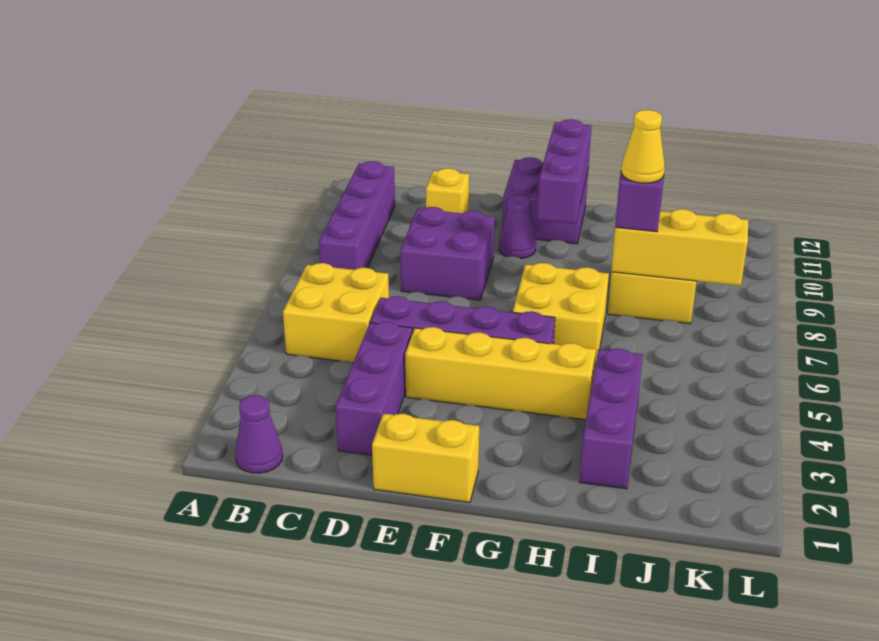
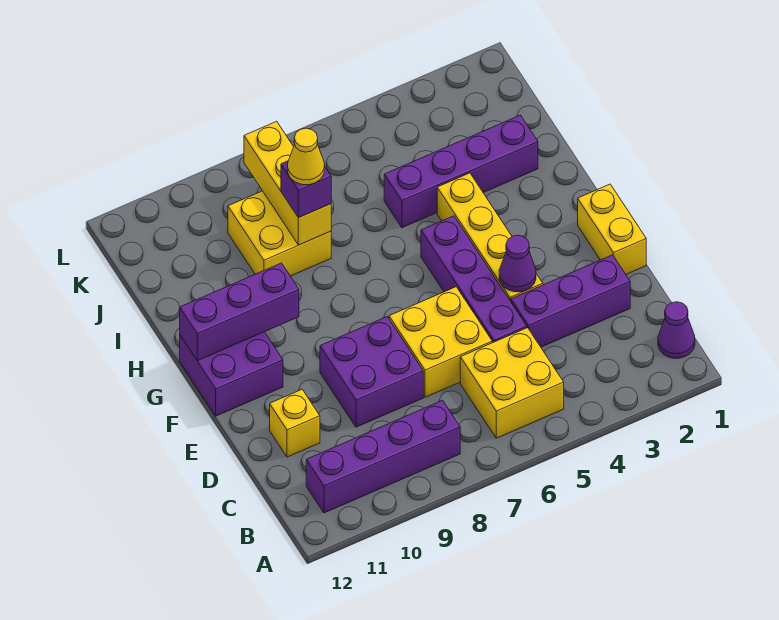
purple cone F10 level 1 -> purple cone E4 level 2
yellow brick G6:H7 level 1 -> yellow brick D6:E7 level 1
purple brick I2:I4 level 1 -> purple brick I2:I5 level 1

